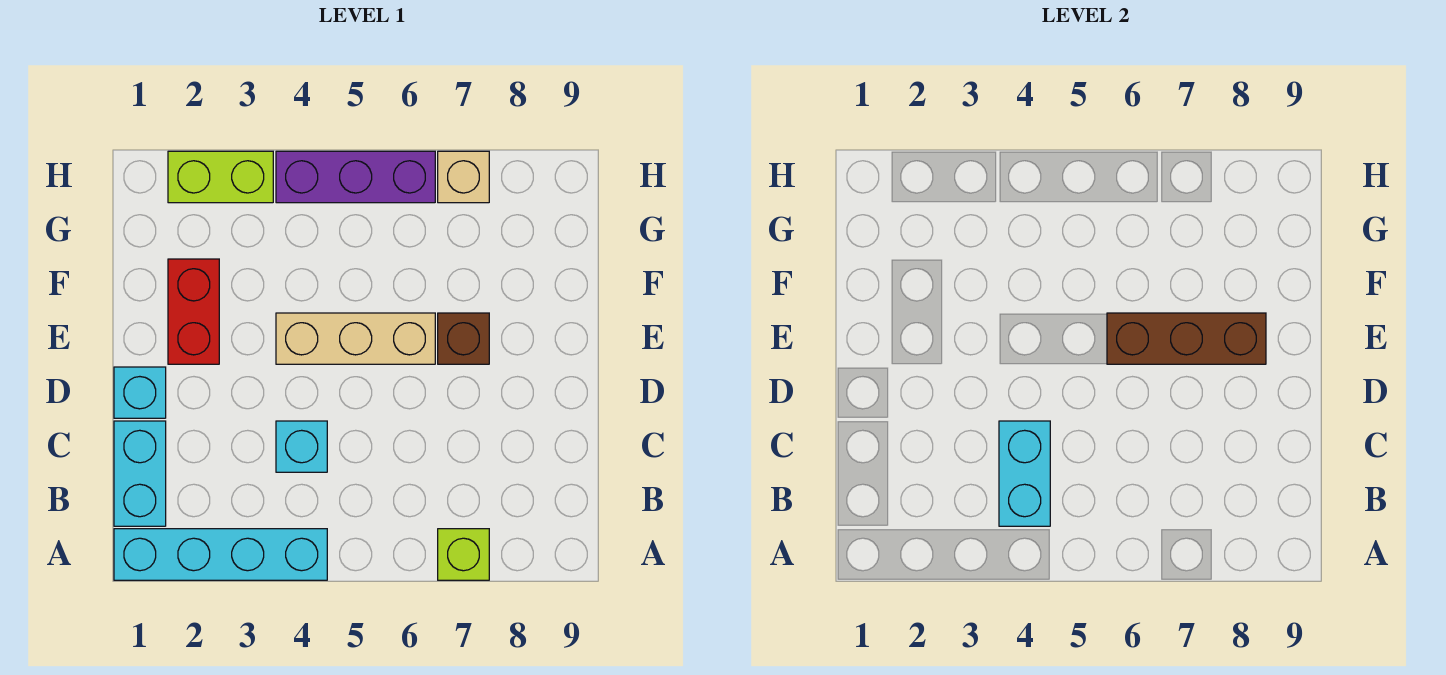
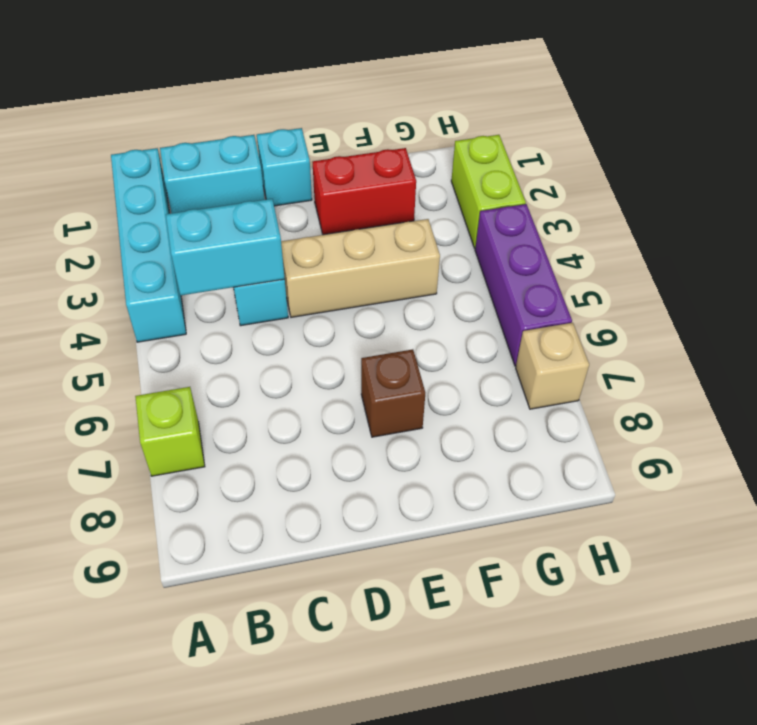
tan brick E4:E6 level 1 -> tan brick D4:F4 level 1
brown brick E6:E8 level 2 -> none

